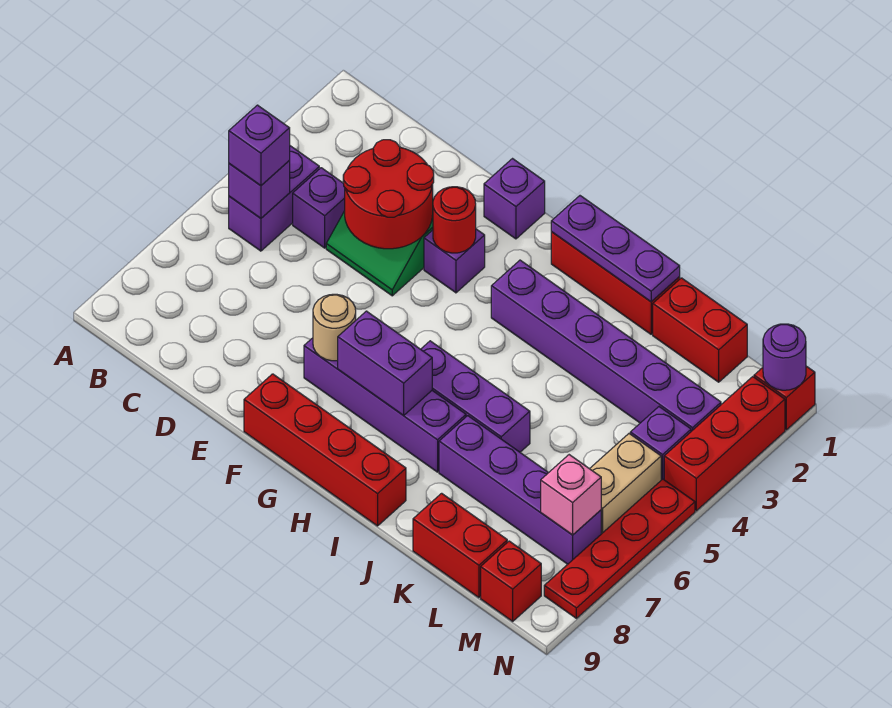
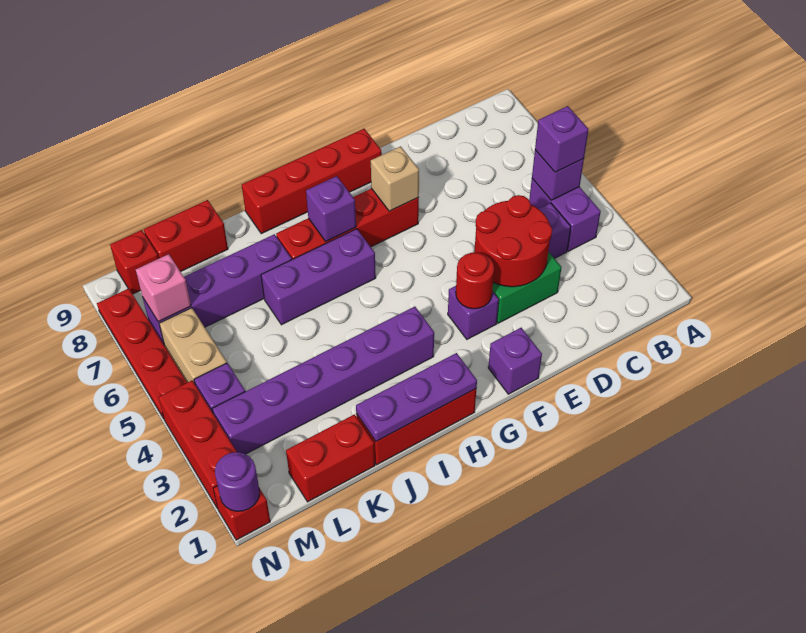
purple brick F7:I7 level 1 -> red brick F7:I7 level 1
tan round brick F7 level 2 -> tan brick F7 level 2
purple brick G7:H7 level 2 -> purple brick H7 level 2

